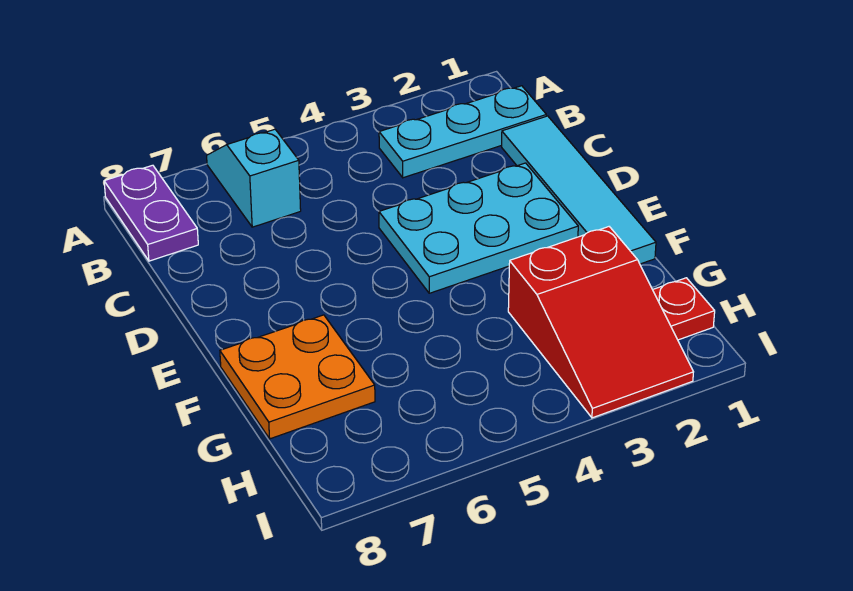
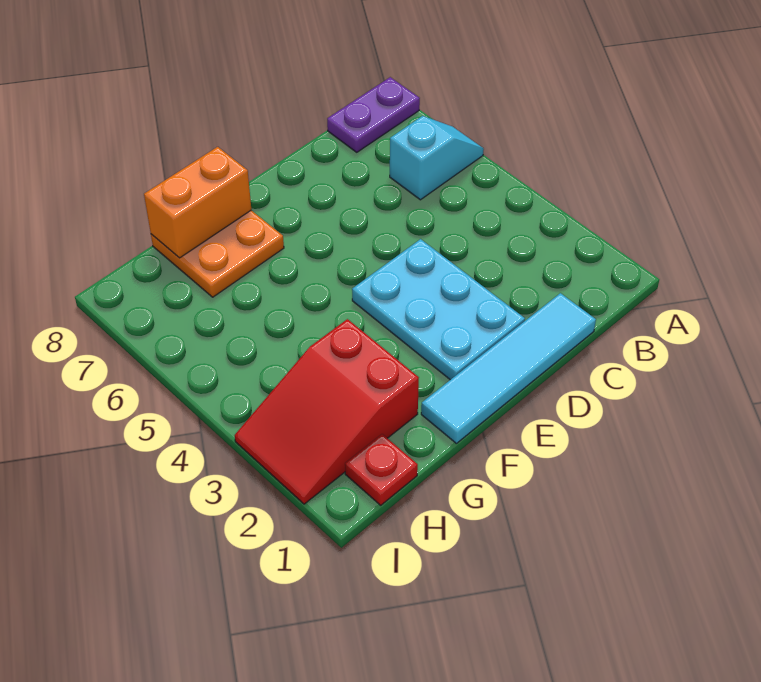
cyan plate B1:B3 level 1 -> none
none -> orange brick F8:G8 level 2

